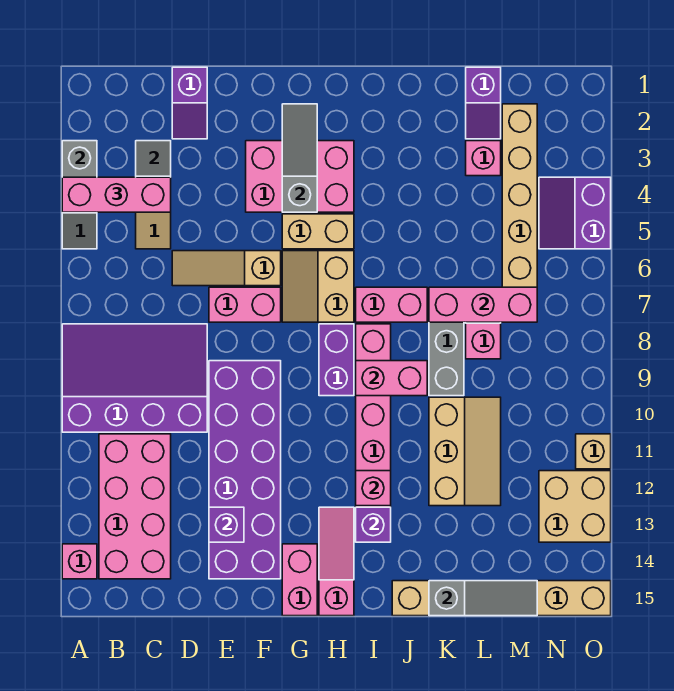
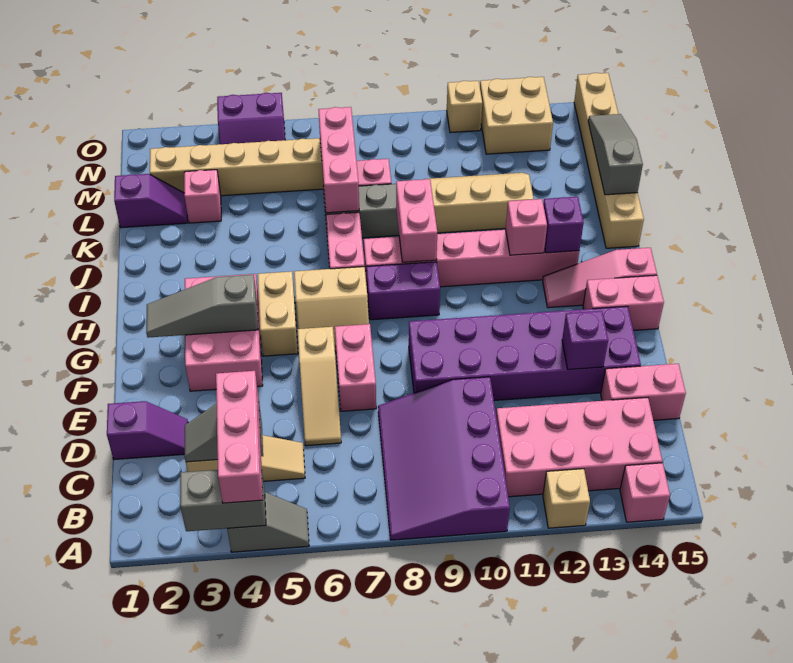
none -> tan brick A12 level 1
none -> pink brick D14:D15 level 1

